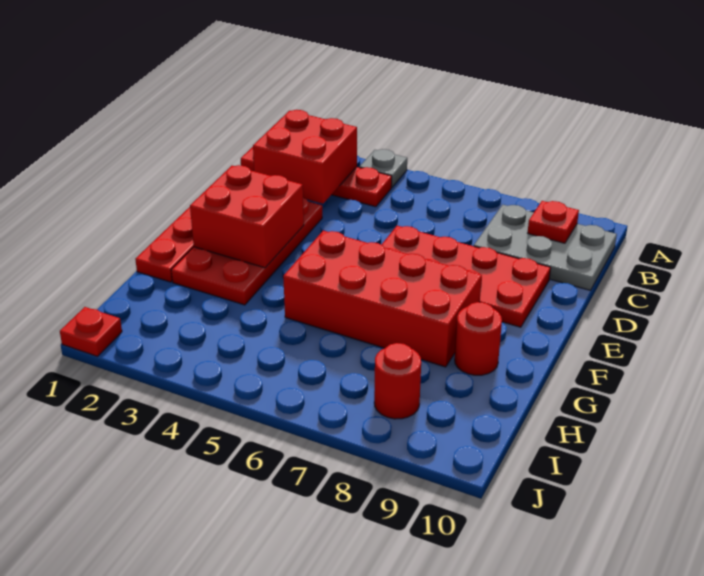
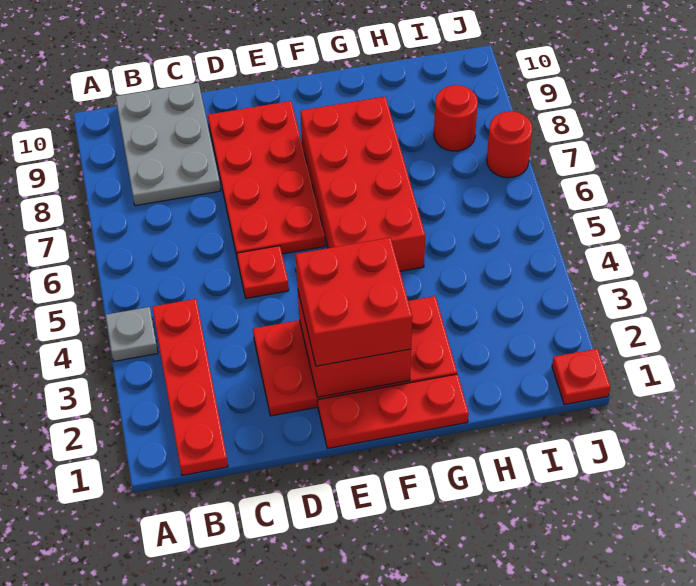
red brick B2:C3 level 2 -> red brick E2:F3 level 3
red plate B9 level 2 -> red plate D5 level 1
red round brick G9 level 1 -> red round brick J7 level 1

